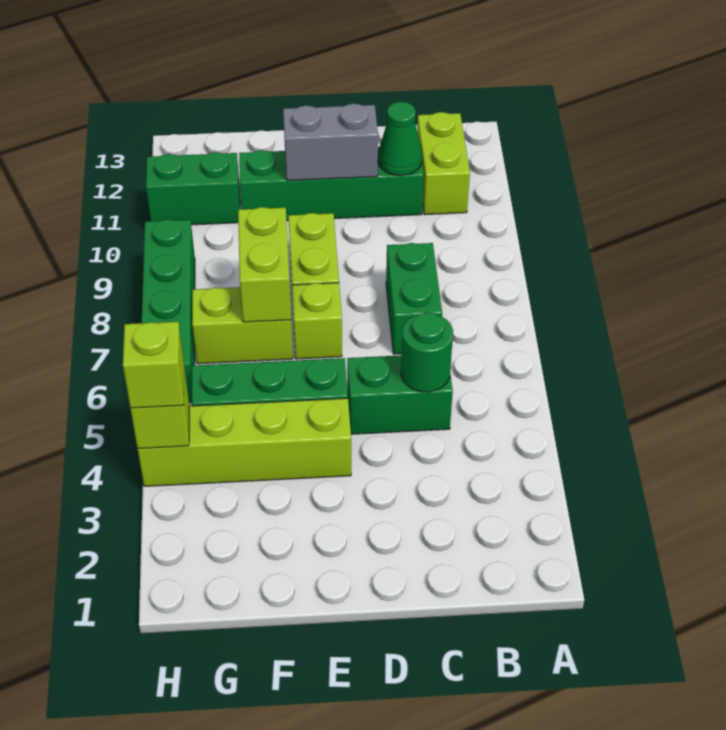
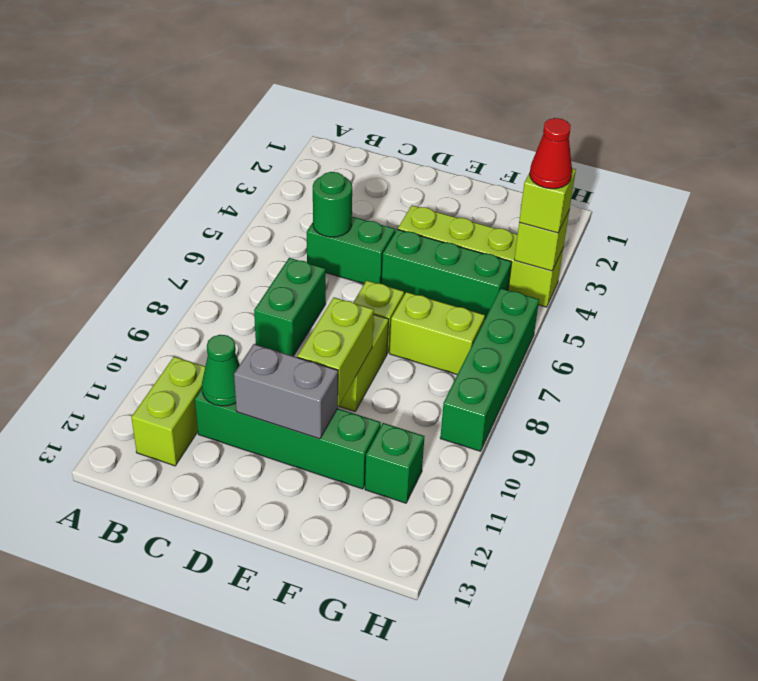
lime brick F7:F8 level 2 -> lime brick E9:E10 level 2
green brick G11:H11 level 1 -> green brick G11 level 1
none -> red cone H4 level 4

